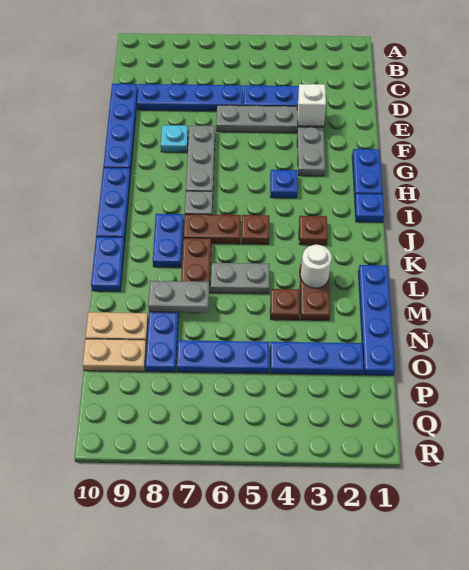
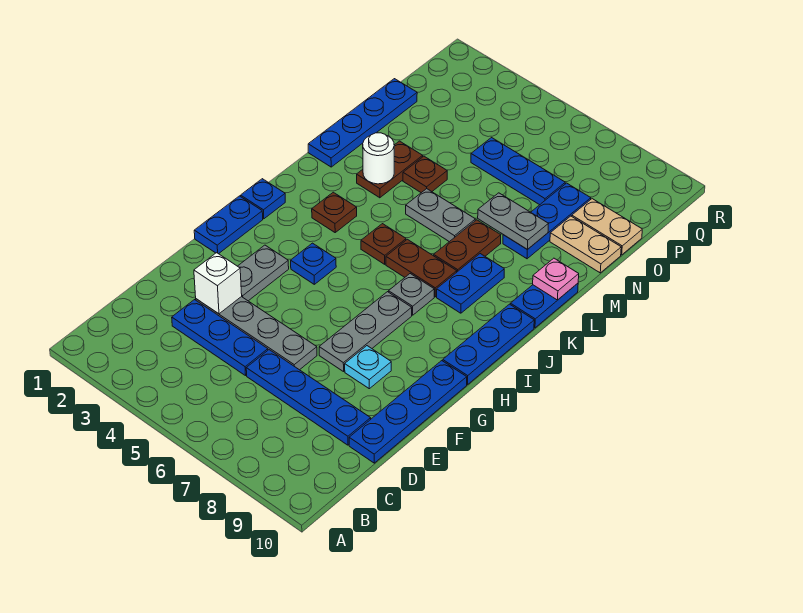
none -> pink plate L10 level 2
blue plate O2:O4 level 1 -> none

